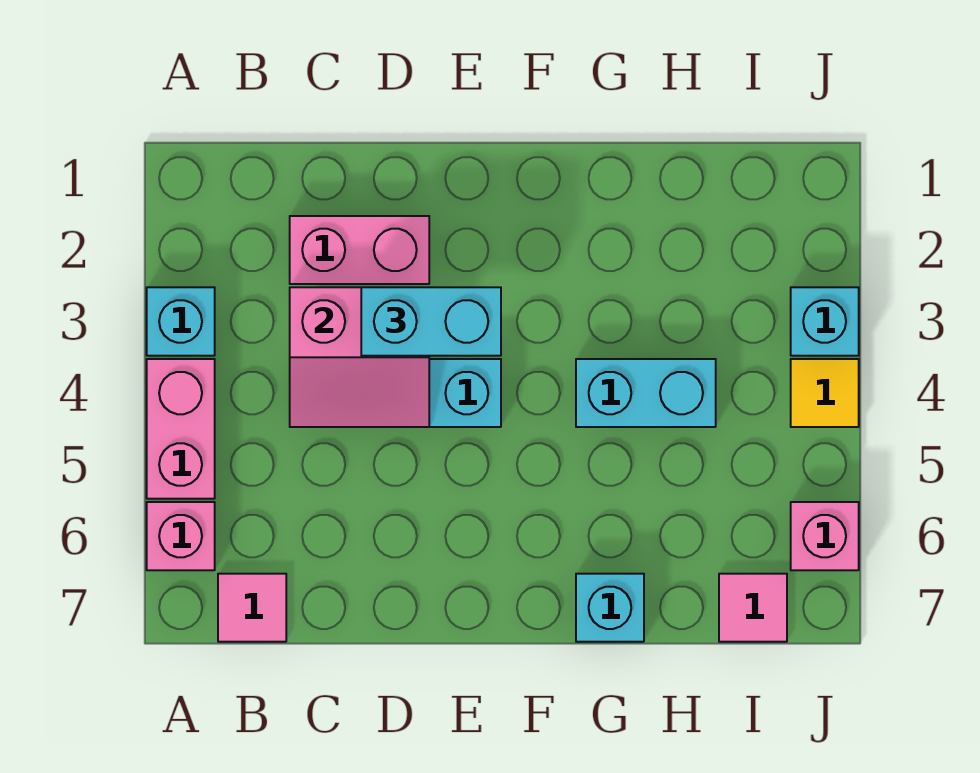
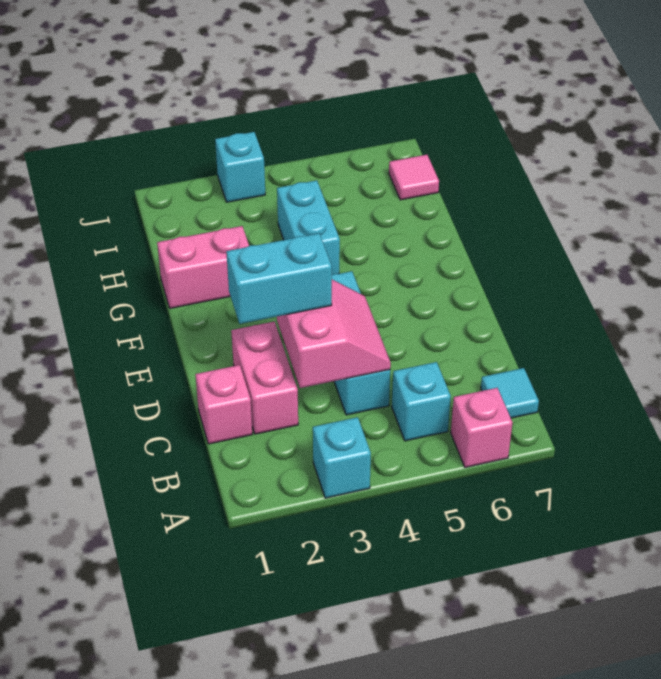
pink brick A4:A5 level 1 -> pink brick G1:G2 level 1
pink tile B7 level 1 -> cyan tile B7 level 1
cyan brick D3:E3 level 3 -> cyan brick D2:D3 level 3
cyan brick G7 level 1 -> cyan brick B5 level 1
yellow tile J4 level 1 -> none
pink brick J6 level 1 -> pink brick C1 level 1

